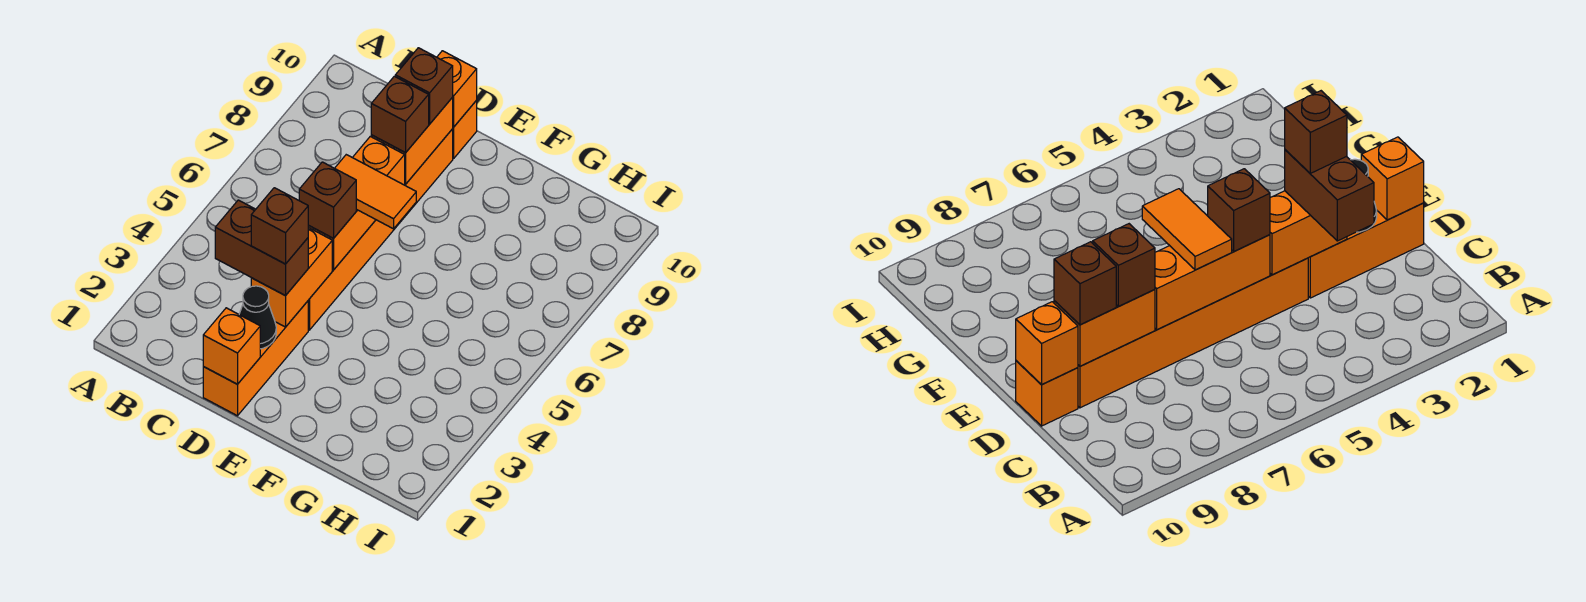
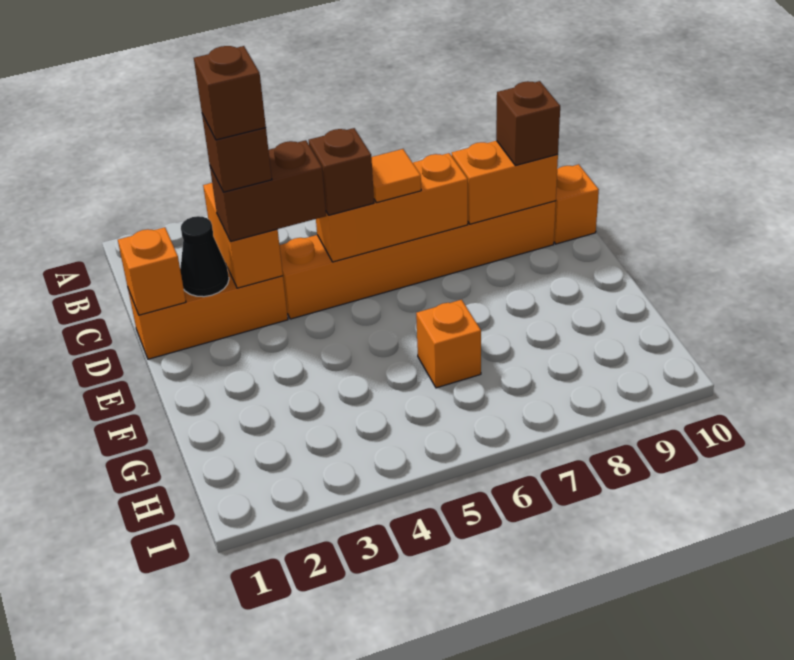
brown brick C3:D3 level 3 -> brown brick D3:D4 level 3
orange brick D3:D4 level 2 -> orange brick C3:D3 level 2
orange tile D6:E6 level 3 -> orange tile D6 level 3
brown brick D8 level 3 -> brown brick D3 level 5
orange brick D10 level 2 -> orange brick G6 level 1

